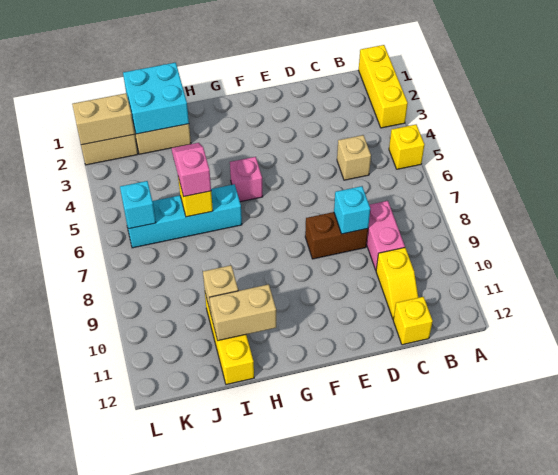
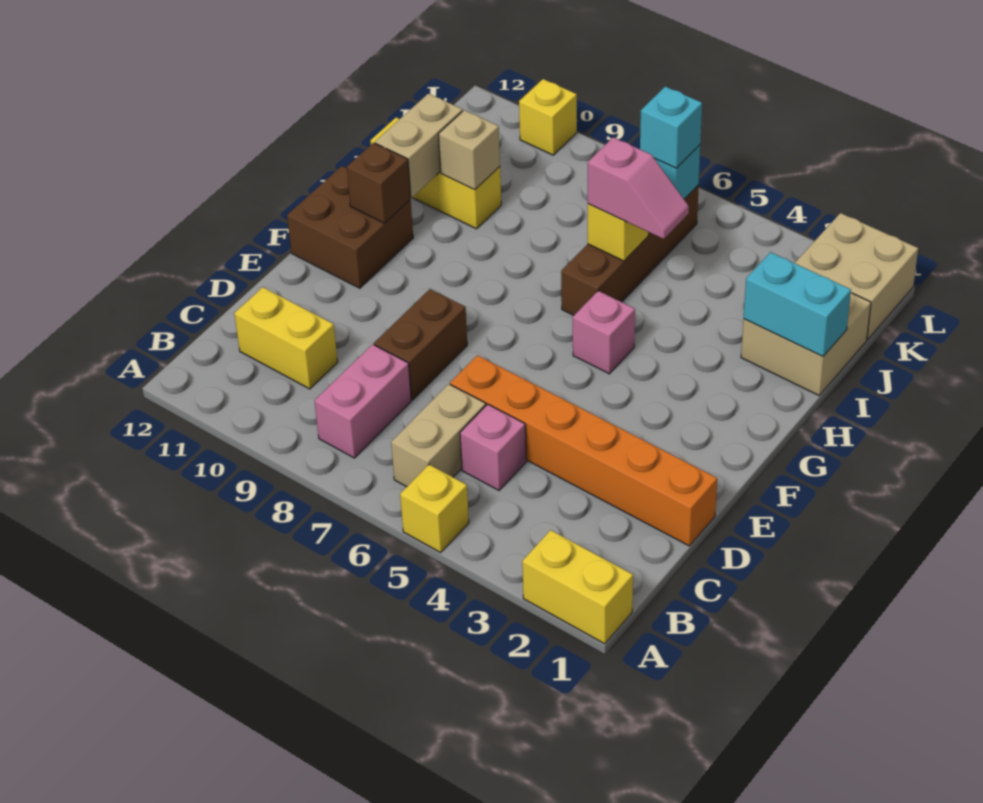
yellow brick A1:A3 level 1 -> yellow brick A1:A2 level 1
tan brick C5 level 1 -> pink brick C5 level 1
pink brick C8:C9 level 1 -> pink brick B8:C8 level 1
yellow slope C10:C11 level 1 top 10 -> yellow brick C10:C11 level 1
yellow brick C12 level 1 -> yellow brick L10 level 1
none -> orange brick D1:D6 level 1
cyan brick D8 level 2 -> cyan brick K6 level 3
none -> brown brick F11:G12 level 1
none -> brown brick G11 level 2
cyan brick H6:K6 level 1 -> brown brick H6:K6 level 1
cyan brick I1:J2 level 2 -> cyan brick I1:I2 level 2
tan brick K2:L2 level 2 -> tan brick B6:C6 level 1

